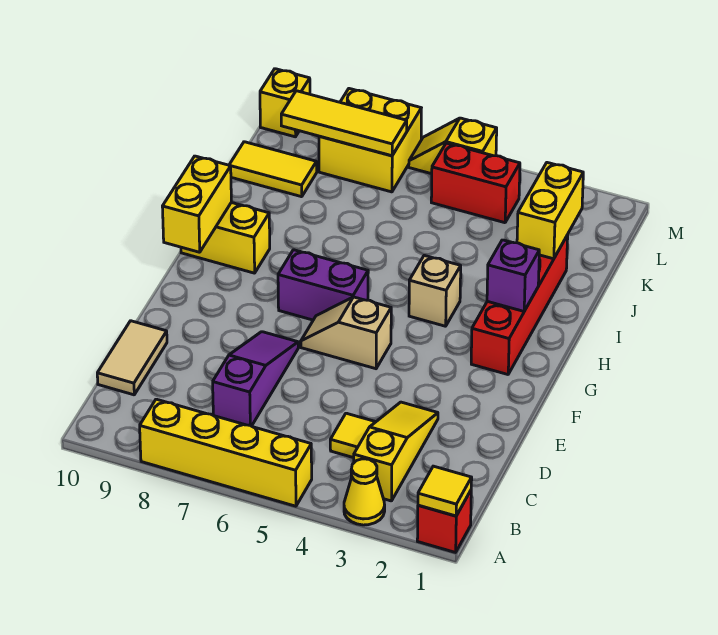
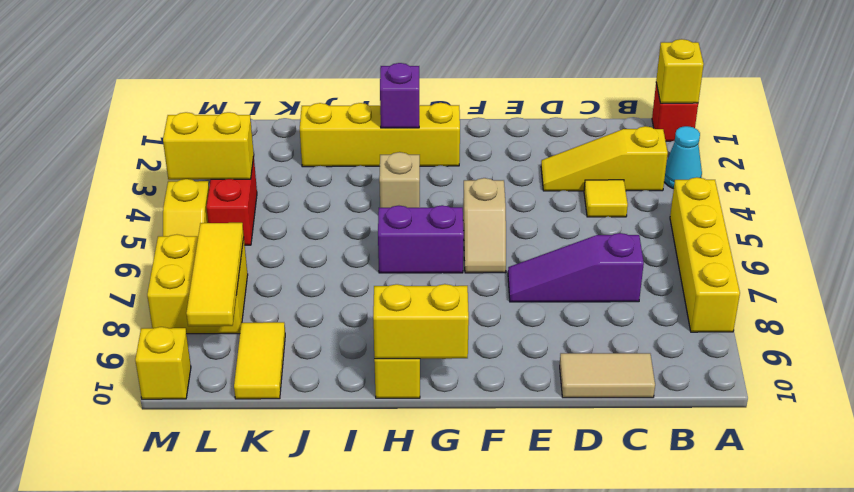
yellow tile A1 level 2 -> yellow brick A1 level 2
yellow cone A3 level 1 -> cyan cone A3 level 1
red brick G2:J2 level 1 -> yellow brick G2:J2 level 1
purple brick G6:G7 level 1 -> purple brick G6:H6 level 1
yellow brick J2:K2 level 2 -> yellow brick L4:M4 level 2

